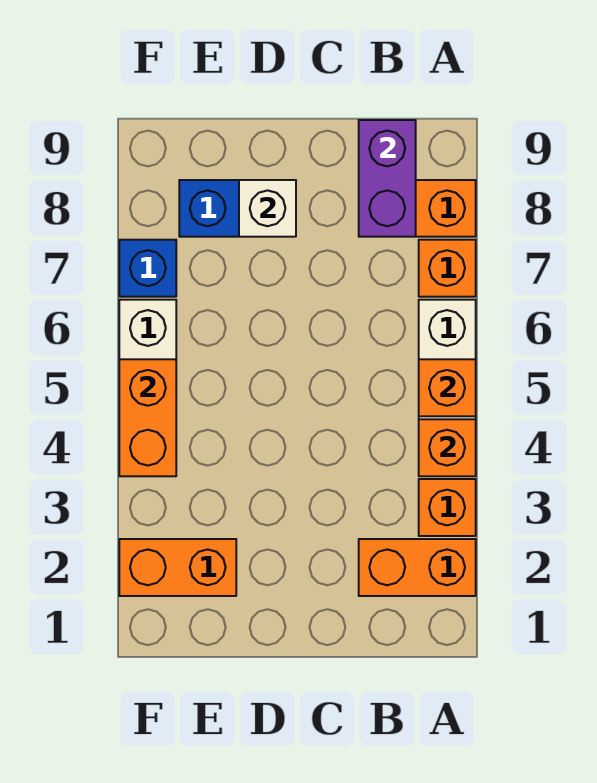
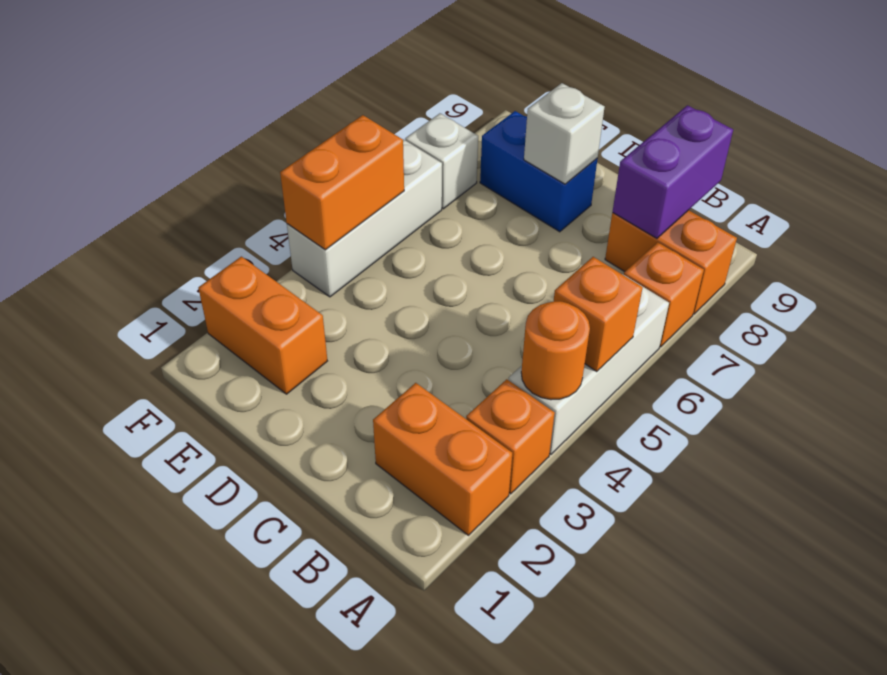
orange brick A4 level 2 -> orange round brick A4 level 2
blue brick F7 level 1 -> white brick F7 level 1

